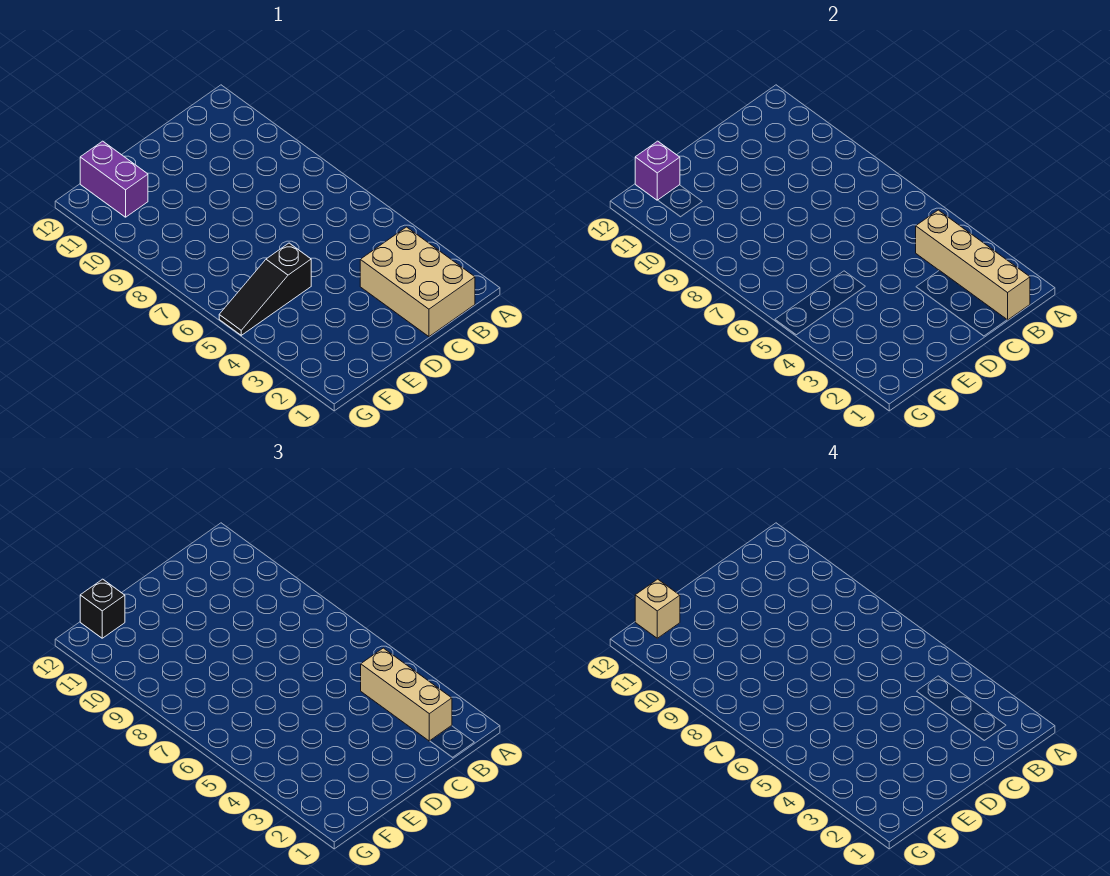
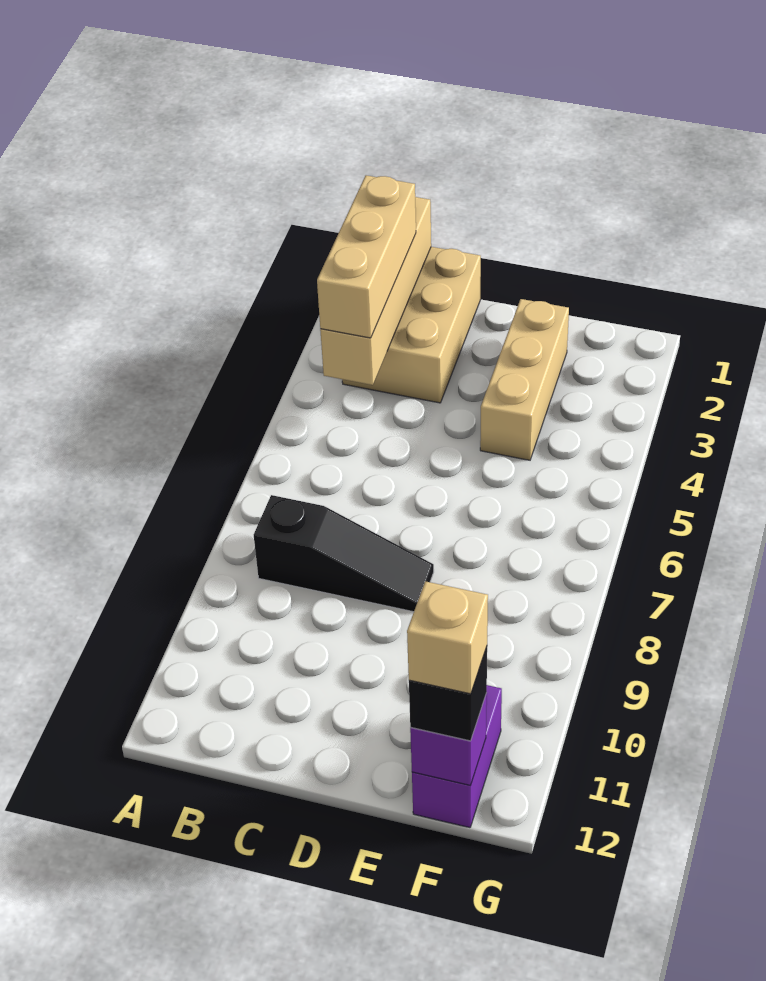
none -> tan brick E2:E4 level 1
black slope E5:G5 level 1 top E -> black slope B8:D8 level 1 top B

